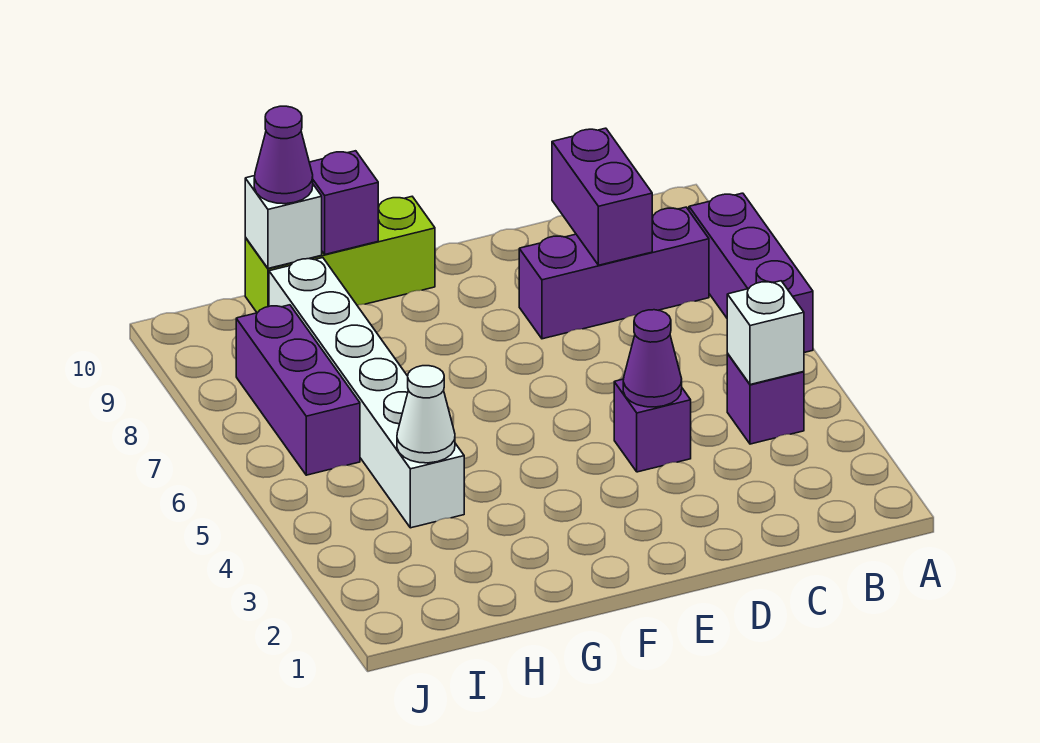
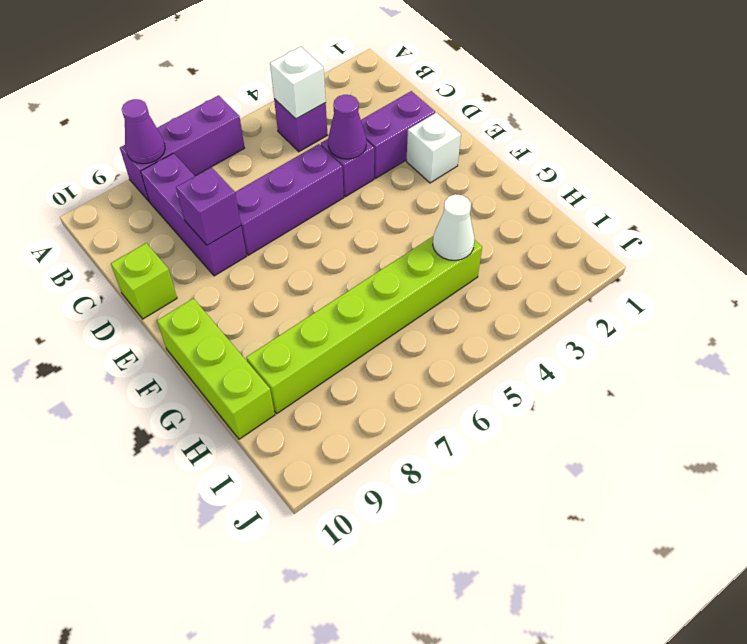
purple brick C8:C9 level 2 -> purple brick D2:D3 level 1
none -> lime brick D10 level 1
purple brick G10 level 2 -> purple brick D8 level 2
white brick H4:H9 level 1 -> lime brick H4:H9 level 1
white brick H10 level 2 -> white brick E2 level 1
purple cone H10 level 3 -> purple cone A8 level 2
purple brick I6:I8 level 1 -> purple brick D5:D7 level 1

